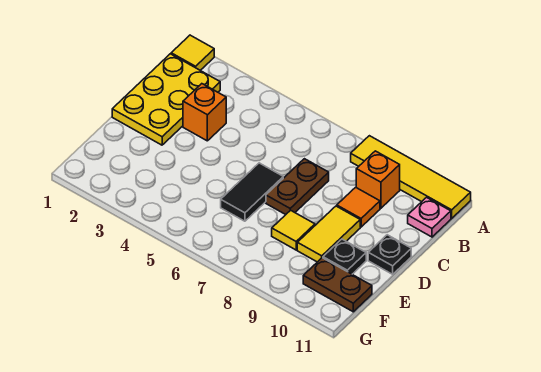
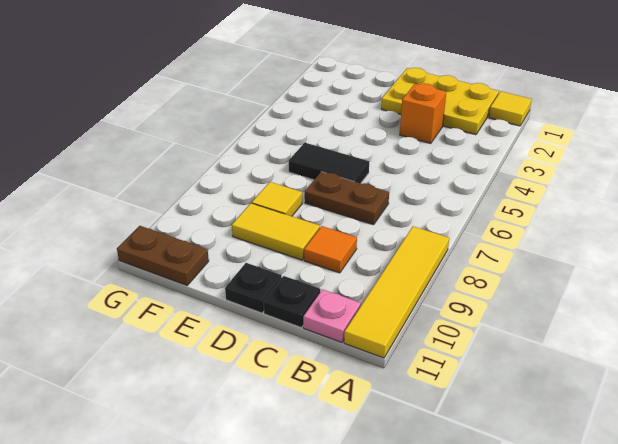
orange brick B9 level 1 -> none
black plate E10 level 1 -> black plate C11 level 1
brown plate F10:F11 level 1 -> brown plate F11:G11 level 1

